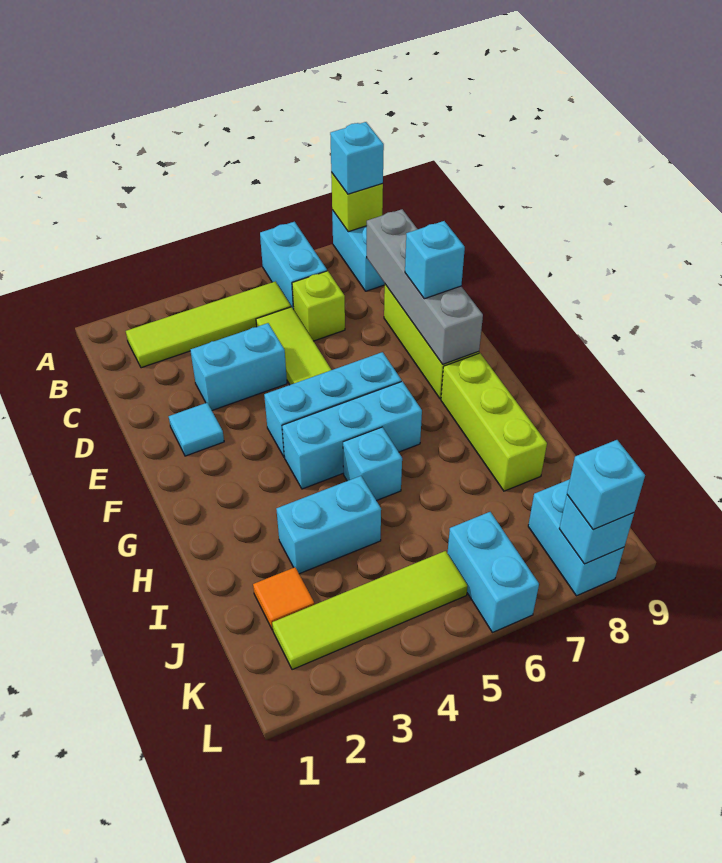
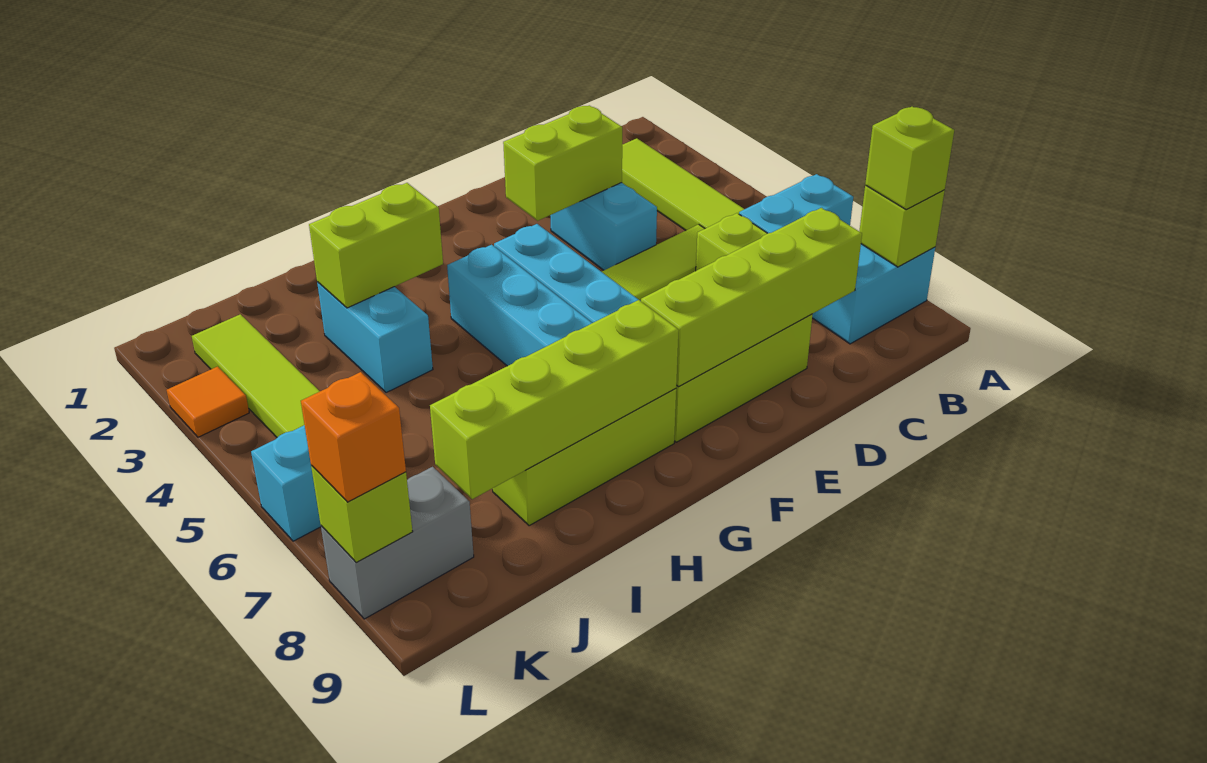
cyan brick A8 level 3 -> lime brick A8 level 3
grey brick C8:F8 level 2 -> lime brick C8:F8 level 2
none -> lime brick D3:E3 level 2
cyan tile E2 level 1 -> none
cyan brick E8 level 3 -> none
none -> lime brick G8:J8 level 2
none -> lime brick H3:I3 level 2
cyan brick H5 level 1 -> none
orange tile J2 level 1 -> orange tile L3 level 1
cyan brick K8:L8 level 1 -> grey brick K8:L8 level 1
cyan brick L8 level 2 -> lime brick L8 level 2
cyan brick L8 level 3 -> orange brick L8 level 3

